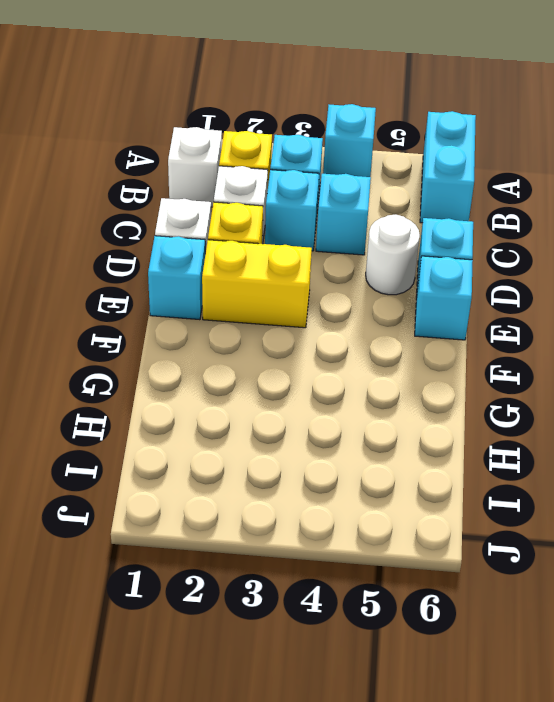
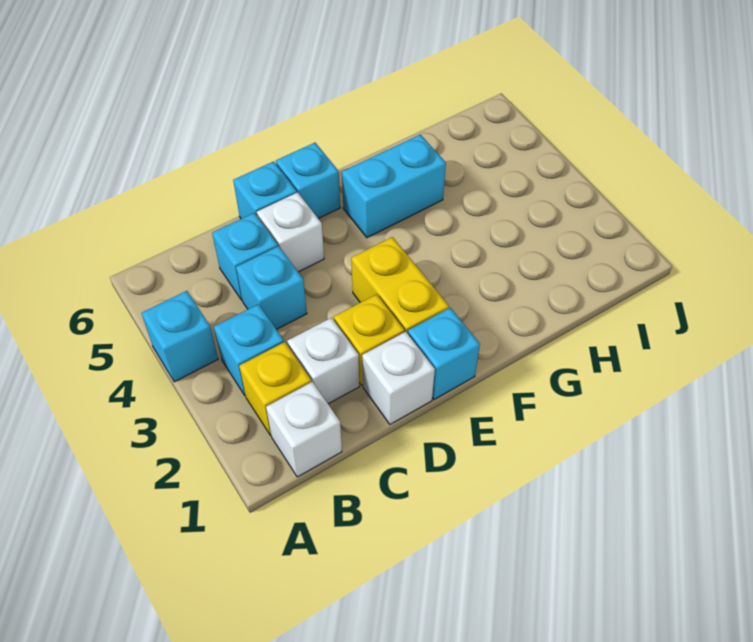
cyan brick A6:B6 level 1 -> cyan brick F5:G5 level 1
cyan brick C3 level 1 -> cyan brick C5 level 1
white round brick D5 level 1 -> white brick D5 level 1

